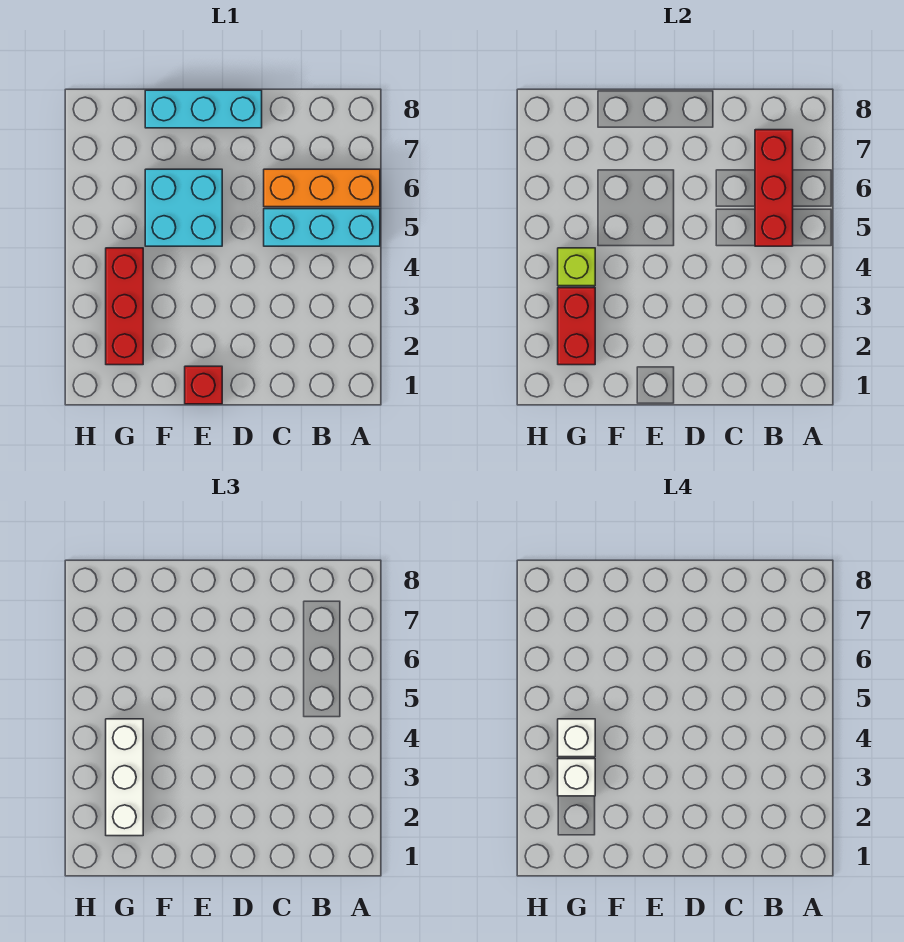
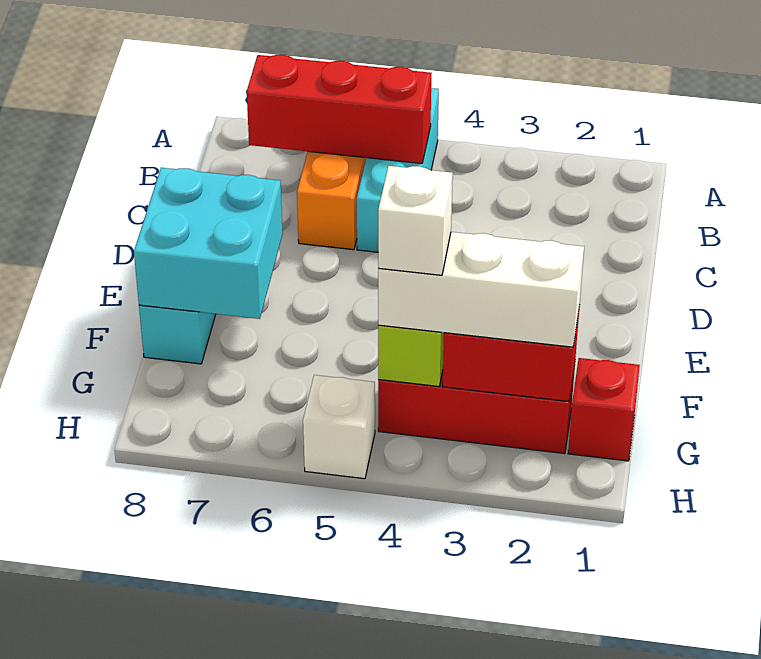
red brick E1 level 1 -> red brick G1 level 1
cyan brick E5:F6 level 1 -> cyan brick E7:F8 level 2
white brick G3 level 4 -> white brick H5 level 1

